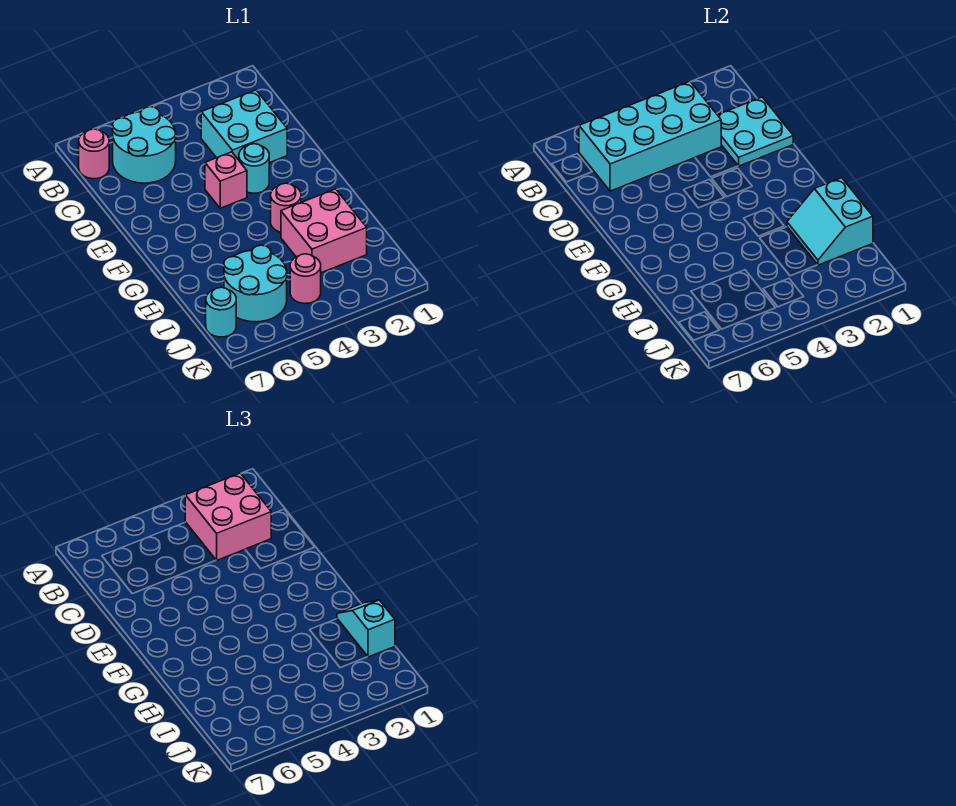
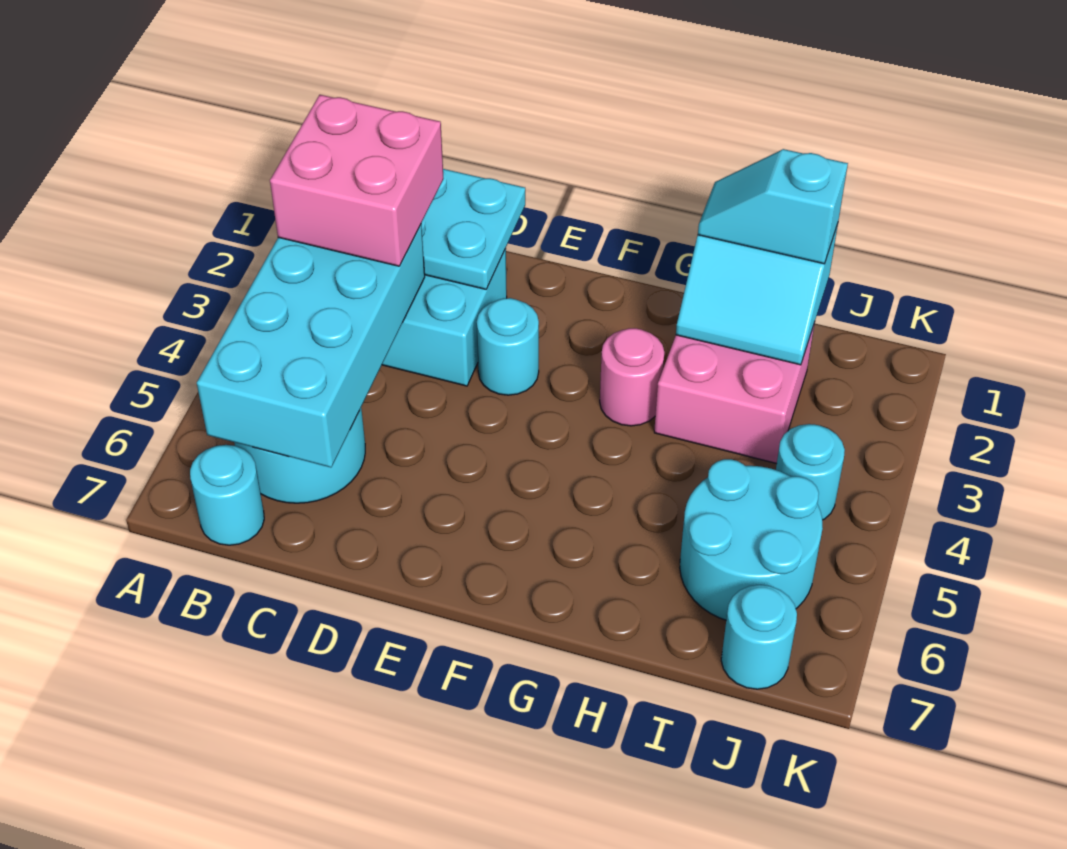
pink round brick B7 level 1 -> cyan round brick B7 level 1
pink brick E4 level 1 -> none
pink round brick J4 level 1 -> cyan round brick J4 level 1

